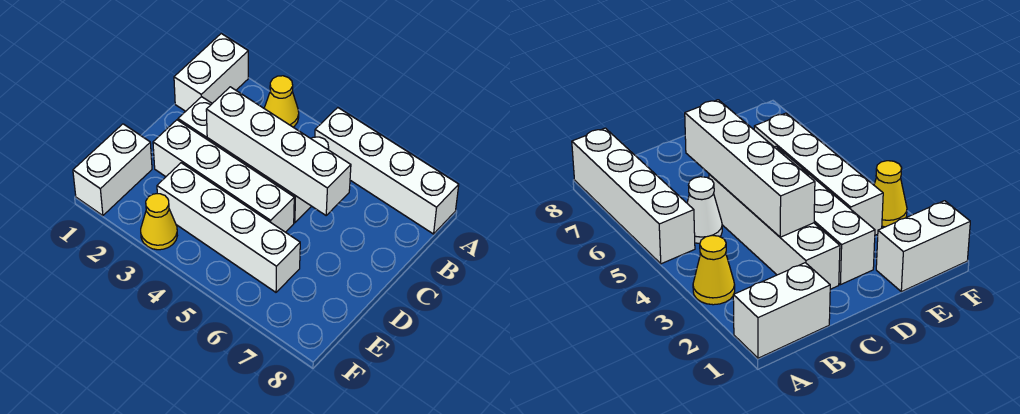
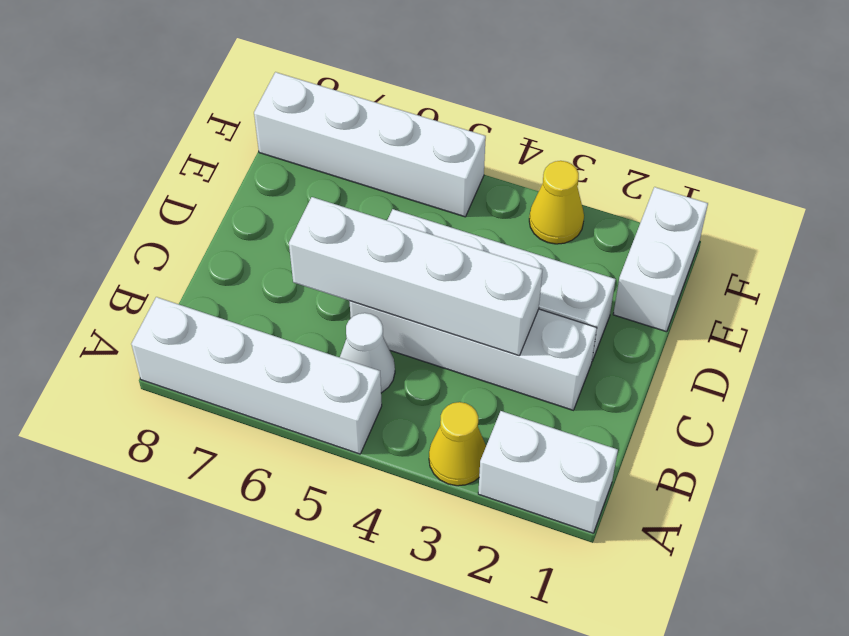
white brick A1:B1 level 1 -> white brick A1:A2 level 1
white brick E3:E6 level 1 -> white brick F5:F8 level 1

